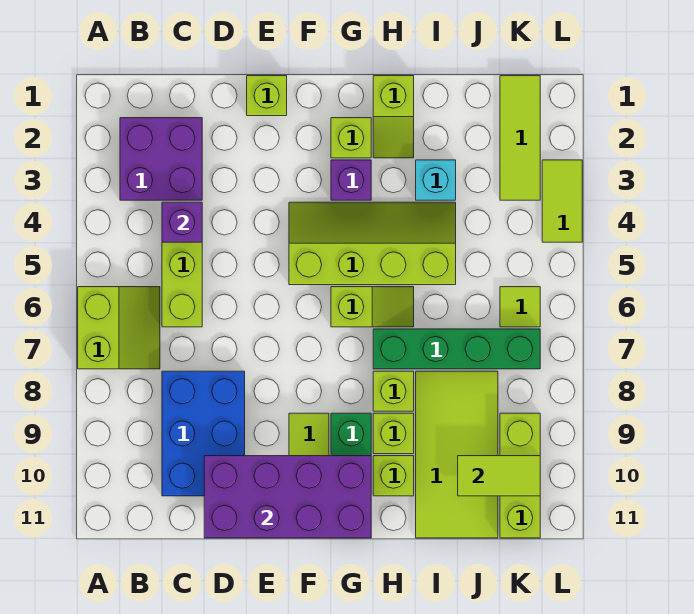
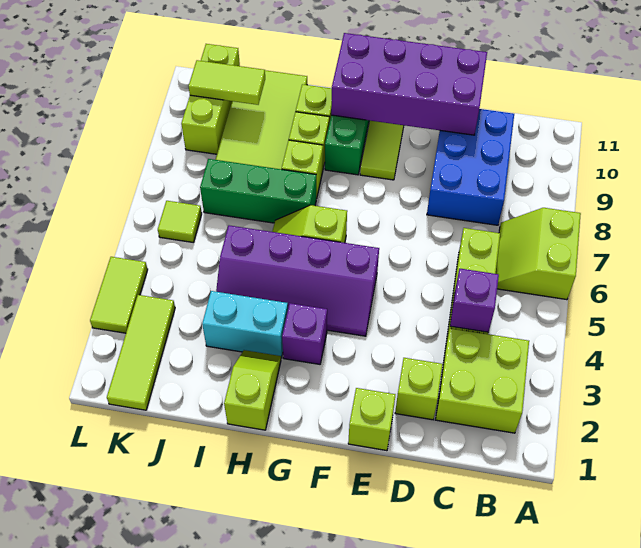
purple brick B2:C3 level 1 -> lime brick B2:C3 level 1
lime slope F4:I5 level 1 top 5 -> purple slope F4:I5 level 1 top 5
lime brick G2 level 1 -> lime brick D2 level 1
green brick H7:K7 level 1 -> green brick H7:J7 level 1
cyan brick I3 level 1 -> cyan brick H3:I3 level 1

